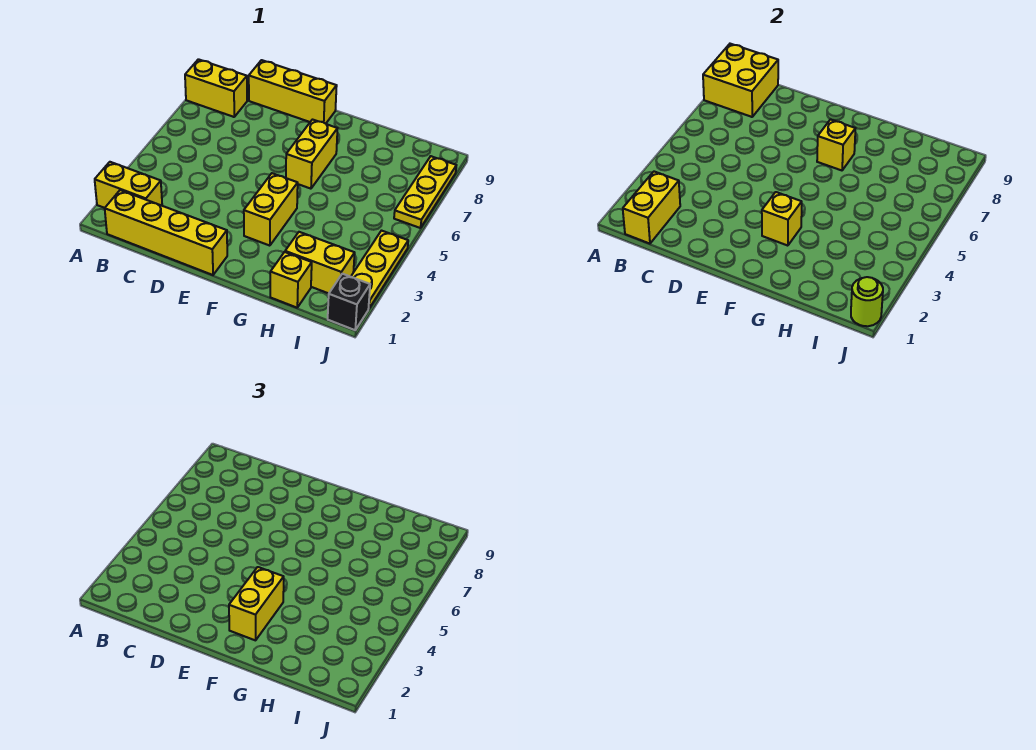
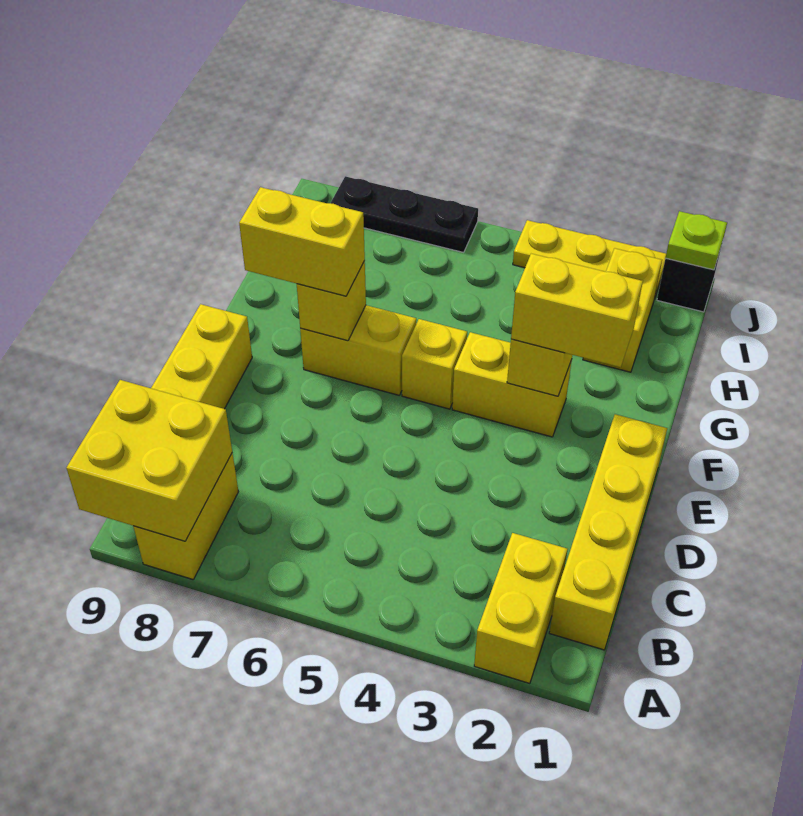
yellow brick B1:B2 level 2 -> yellow brick F7:F8 level 3
yellow brick H1 level 1 -> yellow brick F5 level 1
lime round brick J1 level 2 -> lime plate J1 level 2
yellow plate J6:J8 level 1 -> black plate J6:J8 level 1

